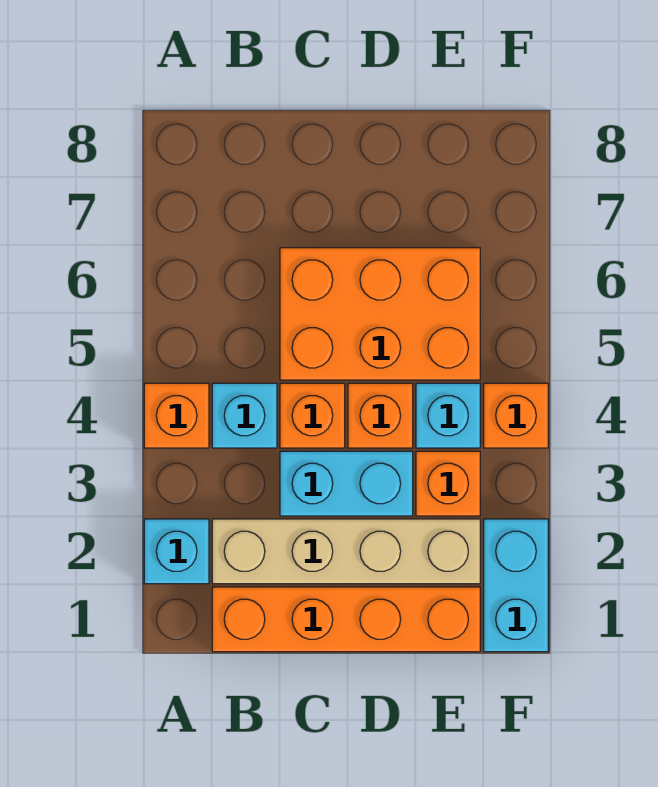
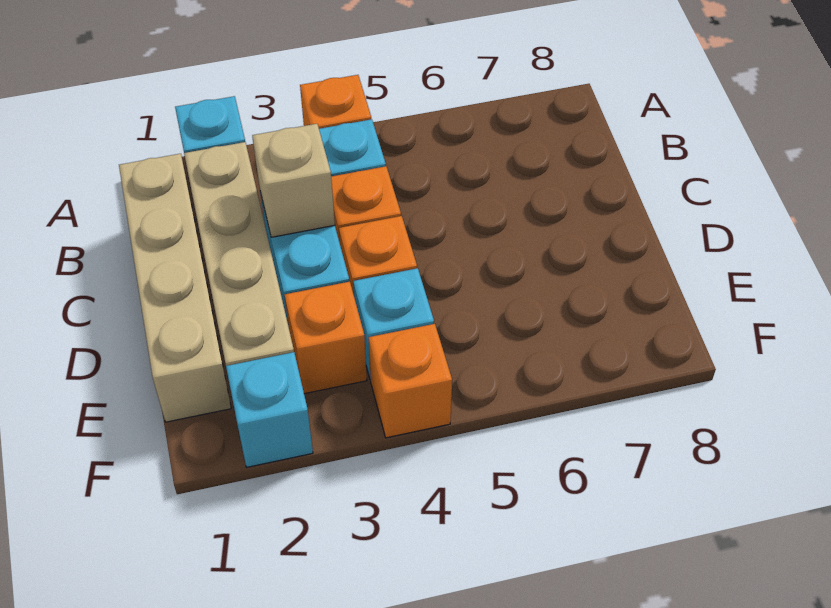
orange brick B1:E1 level 1 -> tan brick B1:E1 level 1
none -> tan brick C3 level 2
orange brick C5:E6 level 1 -> none
cyan brick F1:F2 level 1 -> cyan brick F2 level 1

